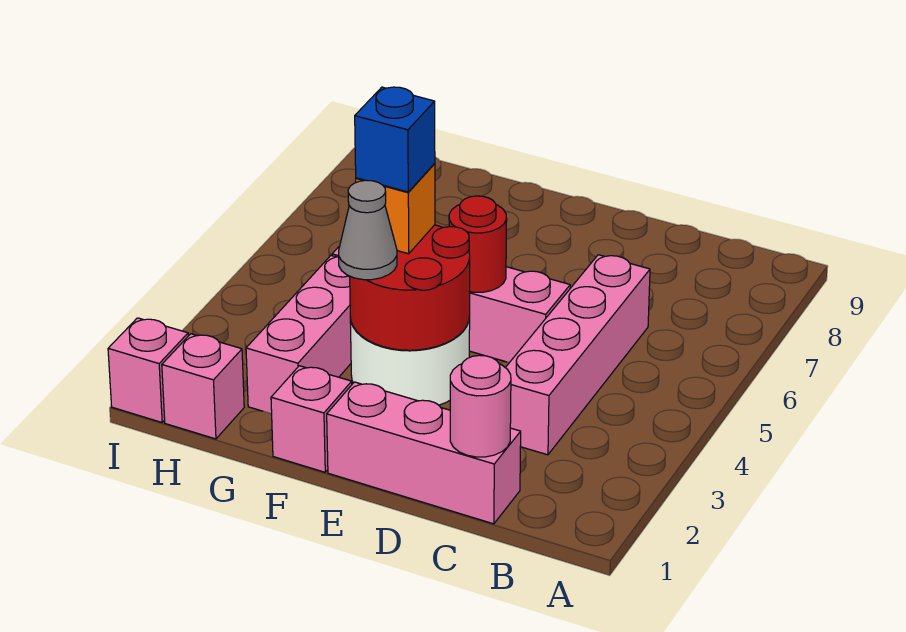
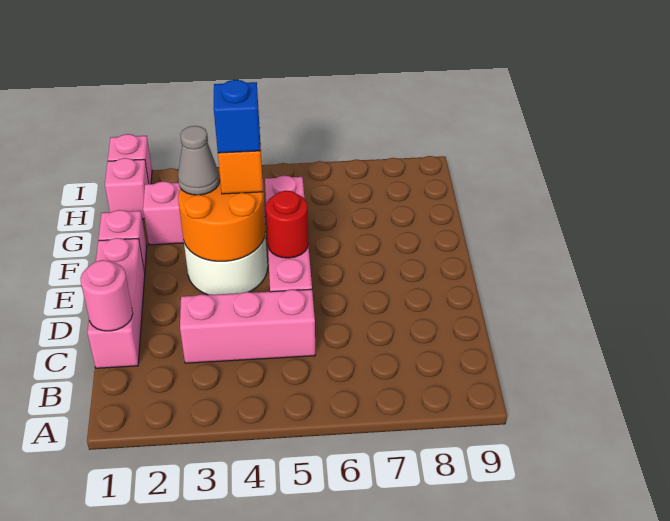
pink brick C3:C6 level 1 -> pink brick C3:C5 level 1
red round brick E3:F4 level 2 -> orange round brick E3:F4 level 2

